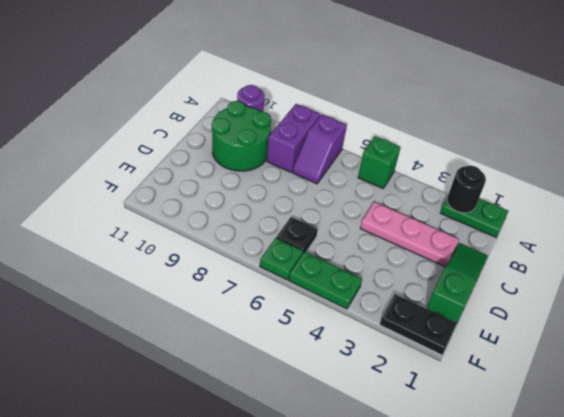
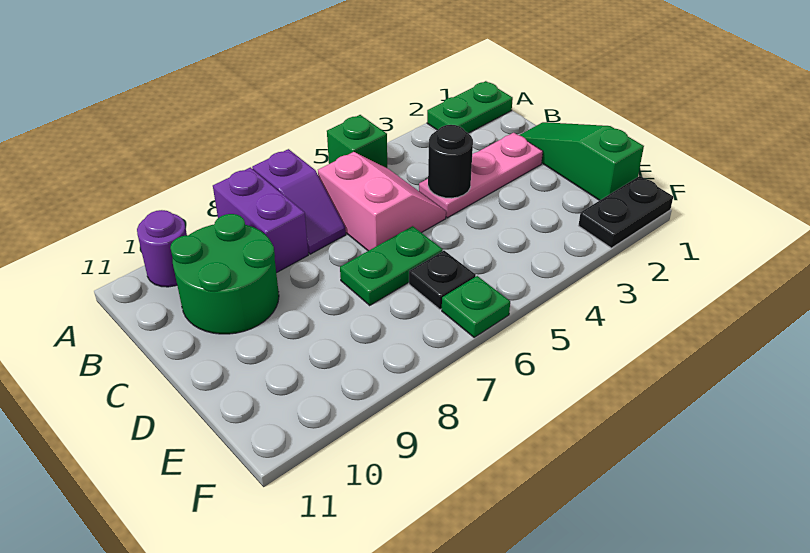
black round brick A2 level 2 -> black round brick C4 level 2
none -> pink slope B5:C6 level 1 top 6
green plate F4:F5 level 1 -> green plate D6:D7 level 1

